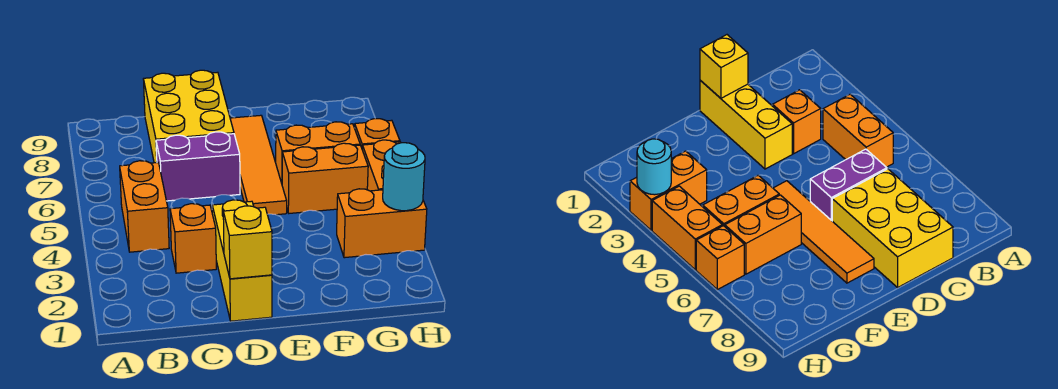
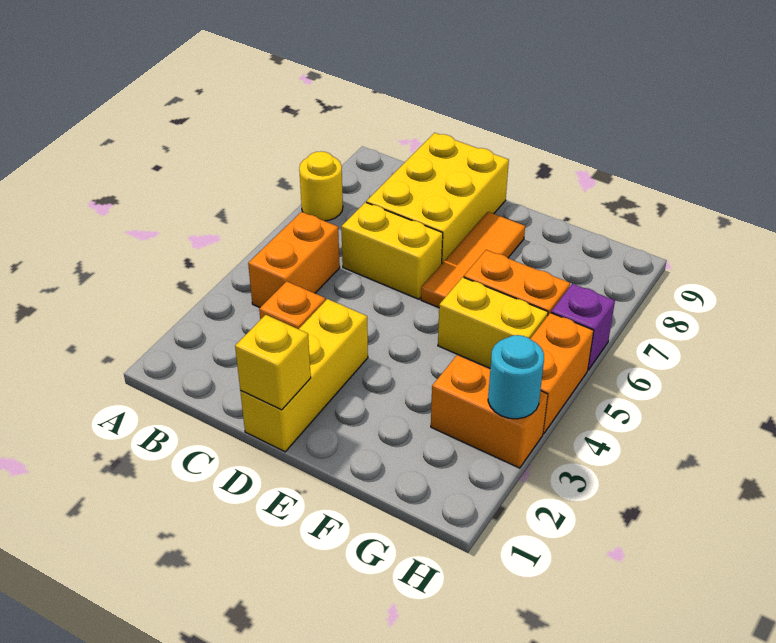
none -> yellow round brick A7 level 1
purple brick C6:D6 level 1 -> yellow brick C6:D6 level 1
orange tile E5:E8 level 1 -> orange tile E6:E8 level 1
orange brick F5:G5 level 1 -> yellow brick F5:G5 level 1
orange brick H6 level 1 -> purple brick H6 level 1

